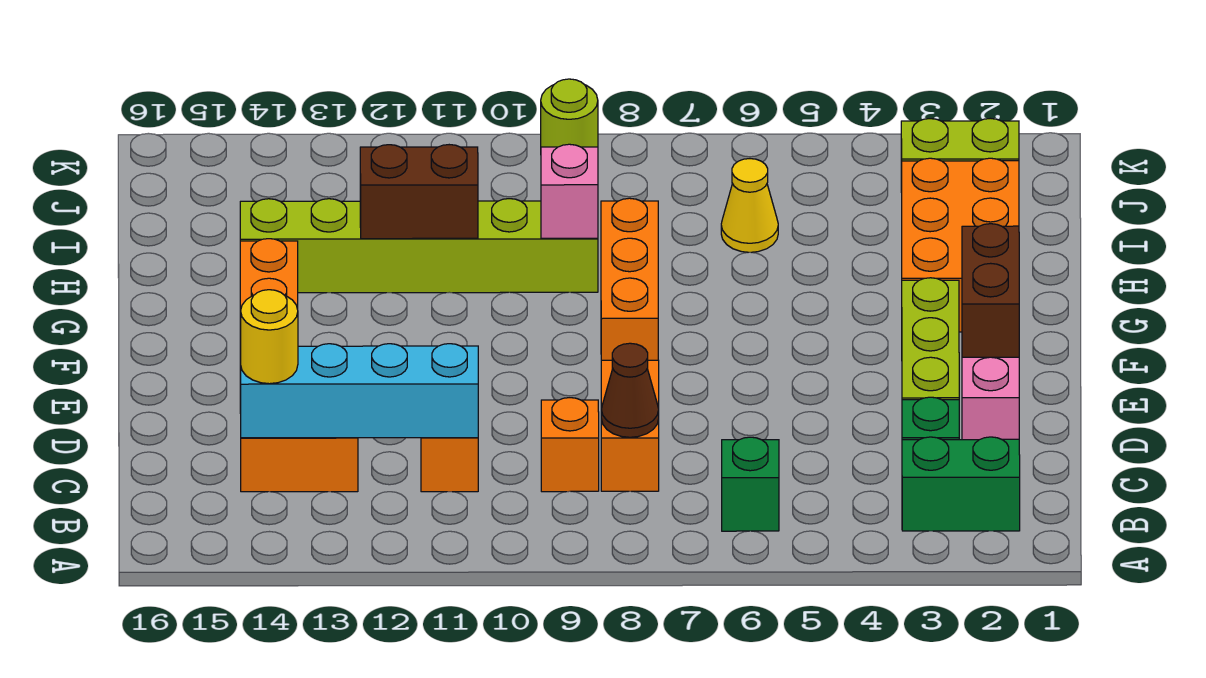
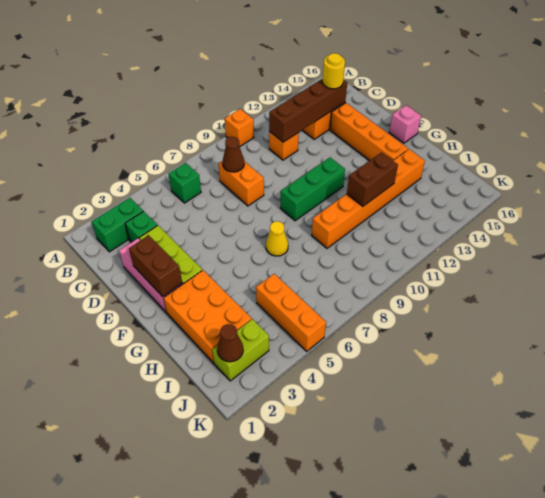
orange brick C9 level 1 -> orange brick A10 level 1
cyan brick C11:C14 level 2 -> brown brick C11:C14 level 2
orange brick F8:H8 level 1 -> orange brick I5:K5 level 1
none -> green brick F9:F11 level 1
lime brick H9:H14 level 1 -> orange brick H9:H14 level 1
pink brick H9 level 2 -> pink brick F16 level 1
yellow cone I6 level 1 -> yellow cone G7 level 1
none -> brown cone J2 level 2
lime round brick K9 level 1 -> none

